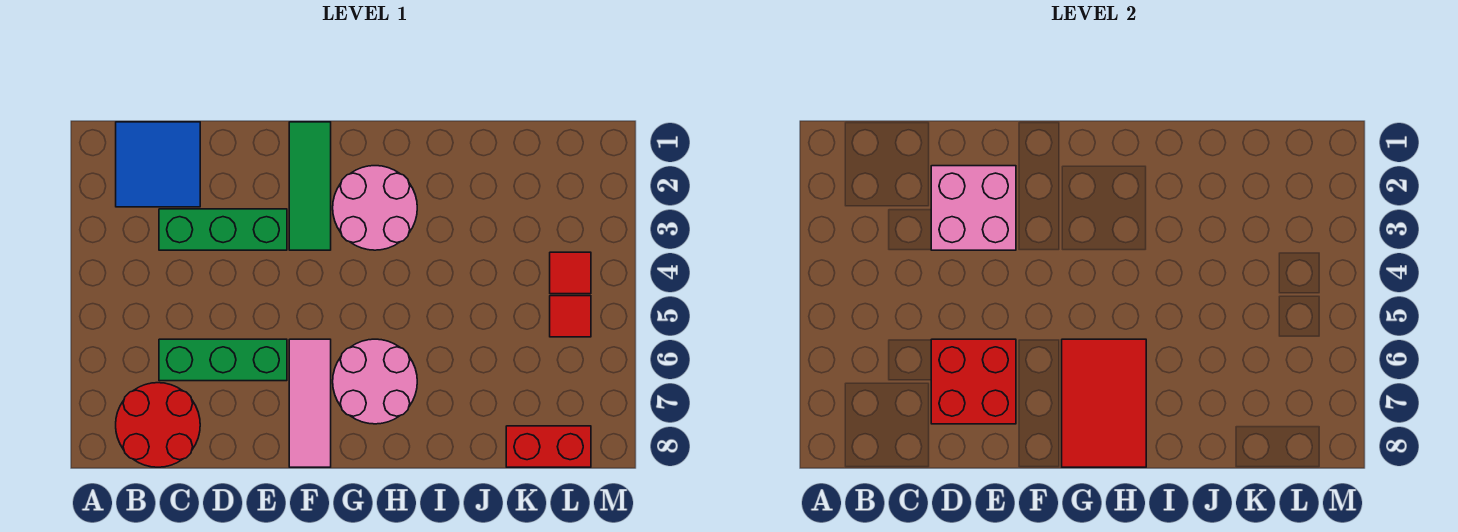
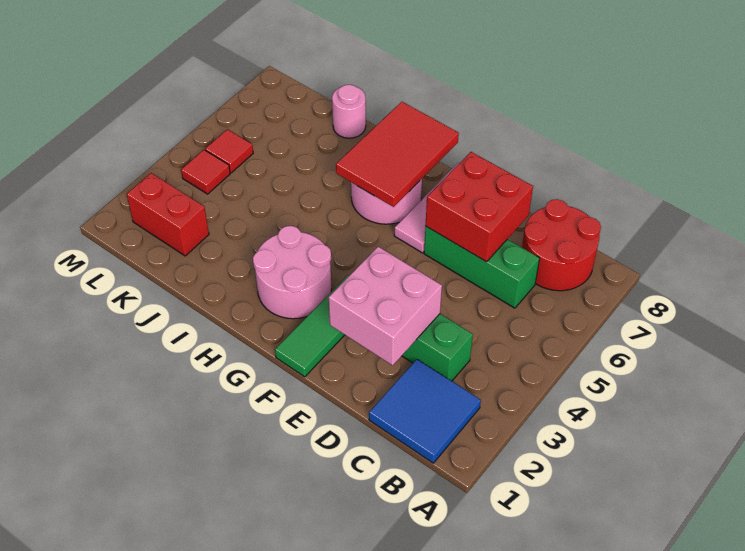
none -> pink round brick J8 level 1
red brick K8:L8 level 1 -> red brick K2:L2 level 1

